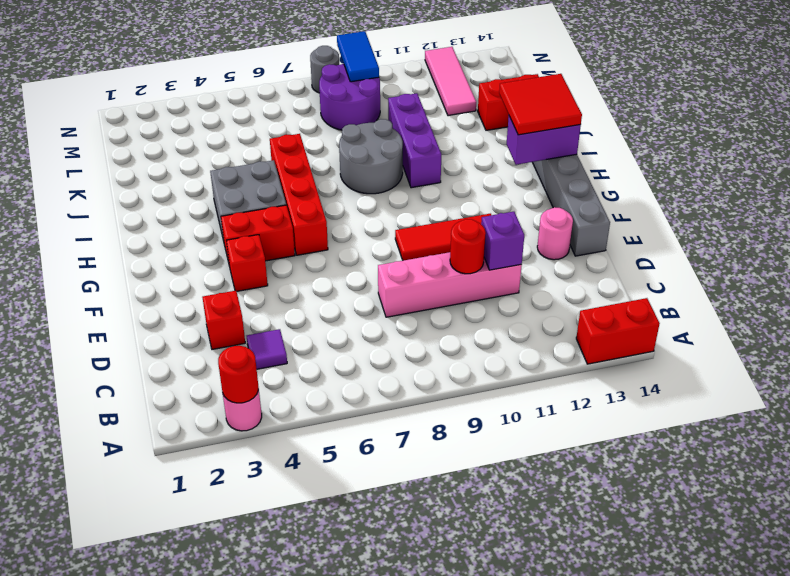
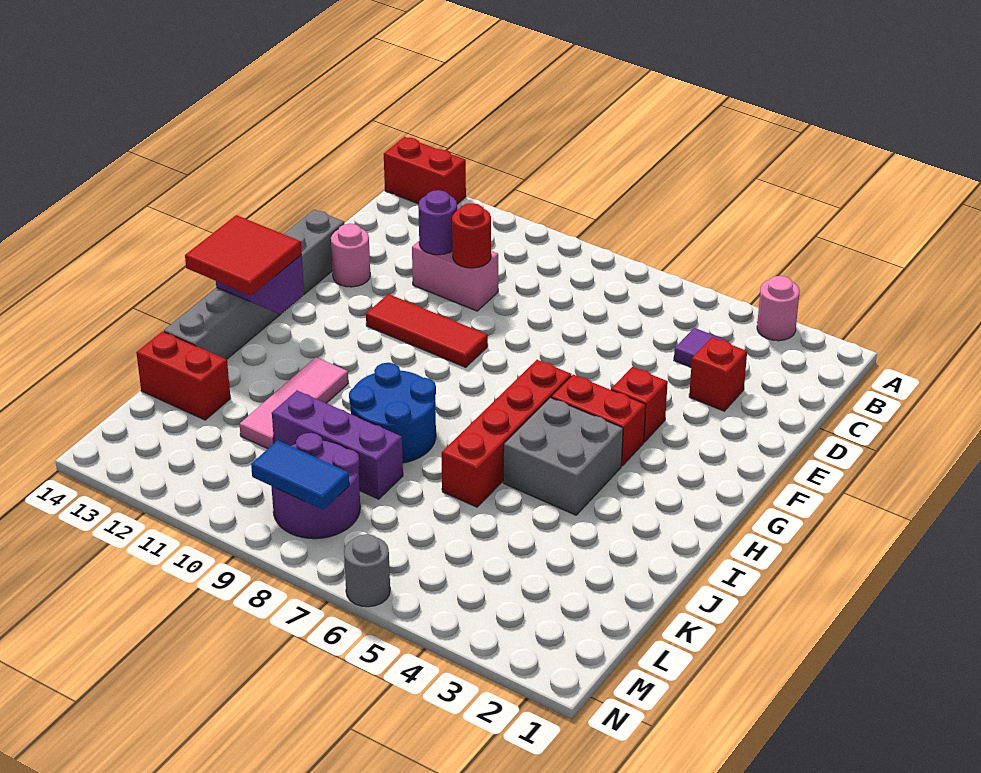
red round brick A3 level 2 -> none
pink brick D8:D11 level 1 -> pink brick D10:D11 level 1
purple brick D11 level 2 -> purple round brick D11 level 2
grey round brick I8:J9 level 1 -> blue round brick I8:J9 level 1
purple brick I10:K10 level 1 -> purple brick K8:K10 level 1
pink tile L12:N12 level 1 -> pink tile I11:K11 level 1
blue tile M9:N9 level 2 -> blue tile M8:M9 level 2
grey round brick N8 level 1 -> grey round brick N6 level 1

